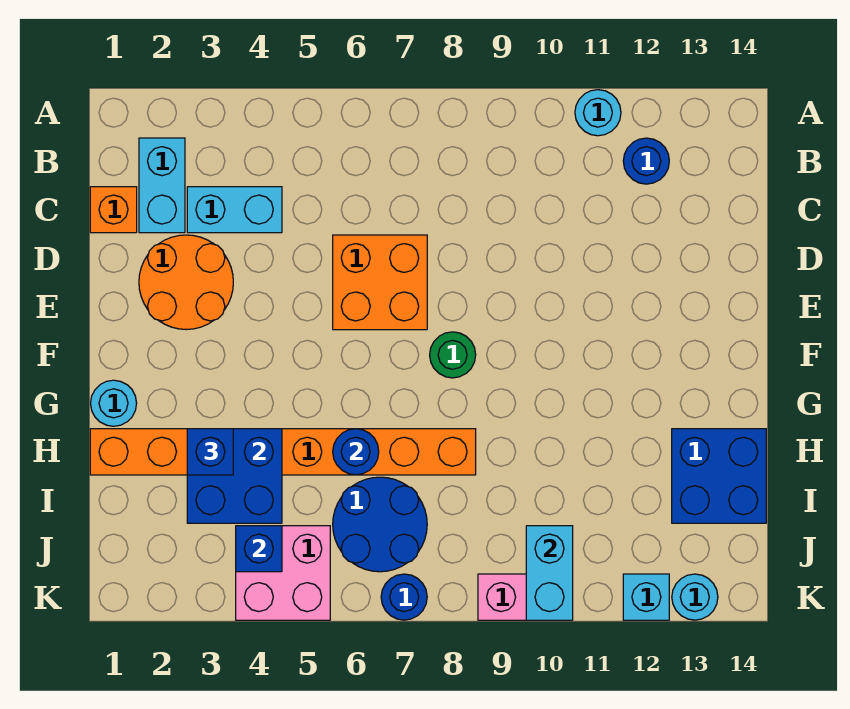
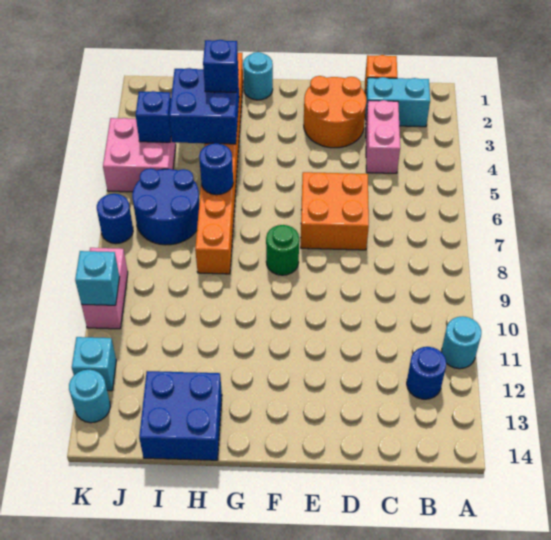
cyan brick C3:C4 level 1 -> pink brick C3:C4 level 1
cyan brick J10:K10 level 2 -> cyan brick K10 level 2

